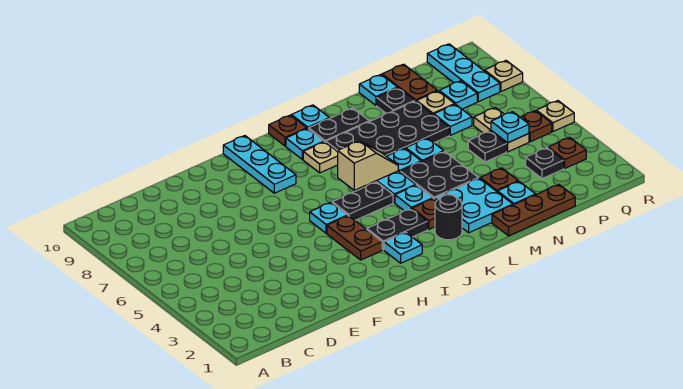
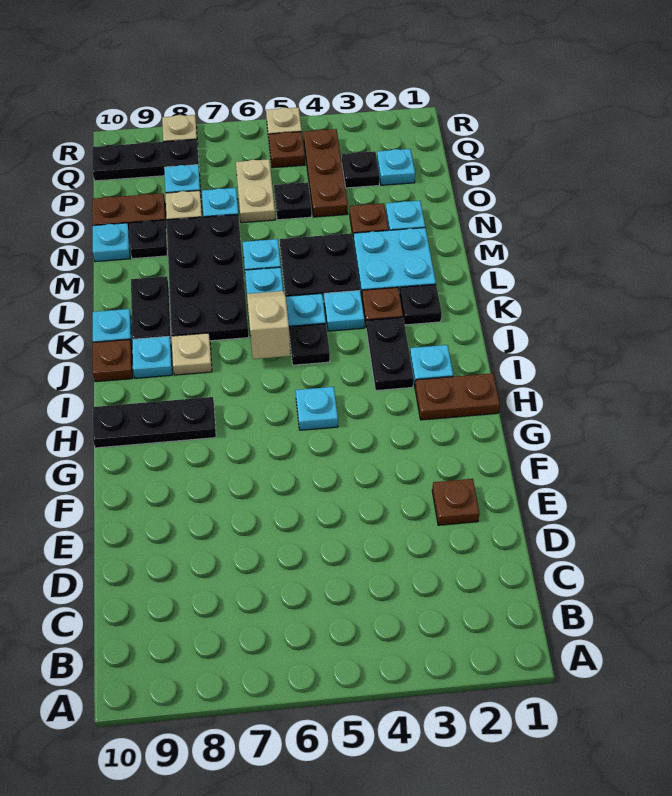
brown plate H3:H4 level 1 -> brown plate H1:H2 level 1
cyan plate H8:H10 level 1 -> black plate H8:H10 level 1
black plate I5:J5 level 1 -> black plate J5 level 1
black round brick K2 level 1 -> black plate K2 level 1
brown plate M1:O1 level 1 -> brown plate O4:Q4 level 1
tan plate P5:P6 level 1 -> tan plate O6:P6 level 1
cyan plate P5 level 2 -> cyan plate P2 level 1
brown plate Q3 level 1 -> brown plate E2 level 1
cyan plate Q8:Q10 level 1 -> black plate Q8:Q10 level 1

